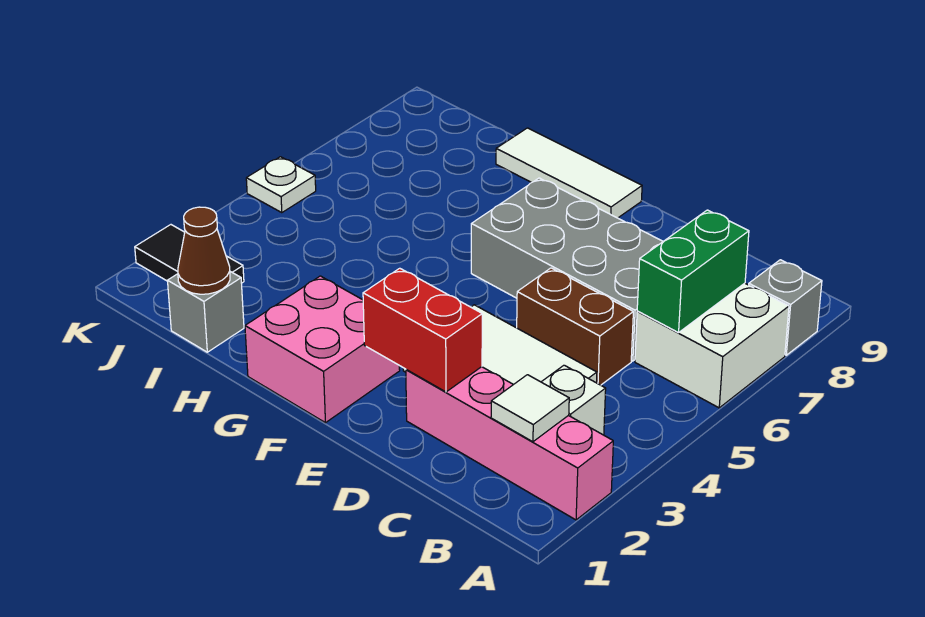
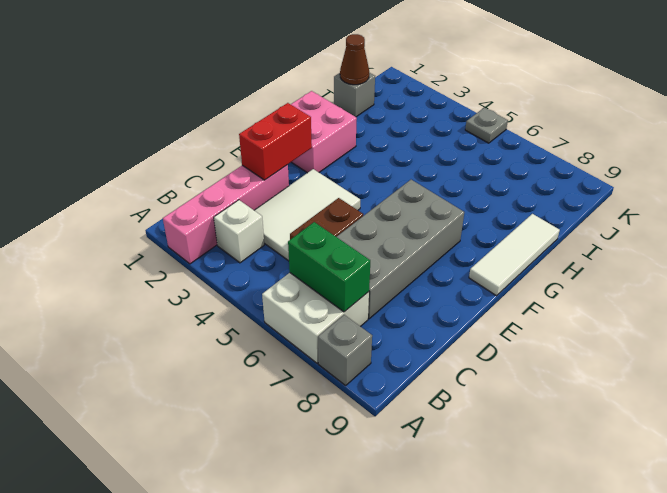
white tile B2 level 2 -> none
black tile J2:K2 level 1 -> none
white plate K5 level 1 -> grey plate K5 level 1

